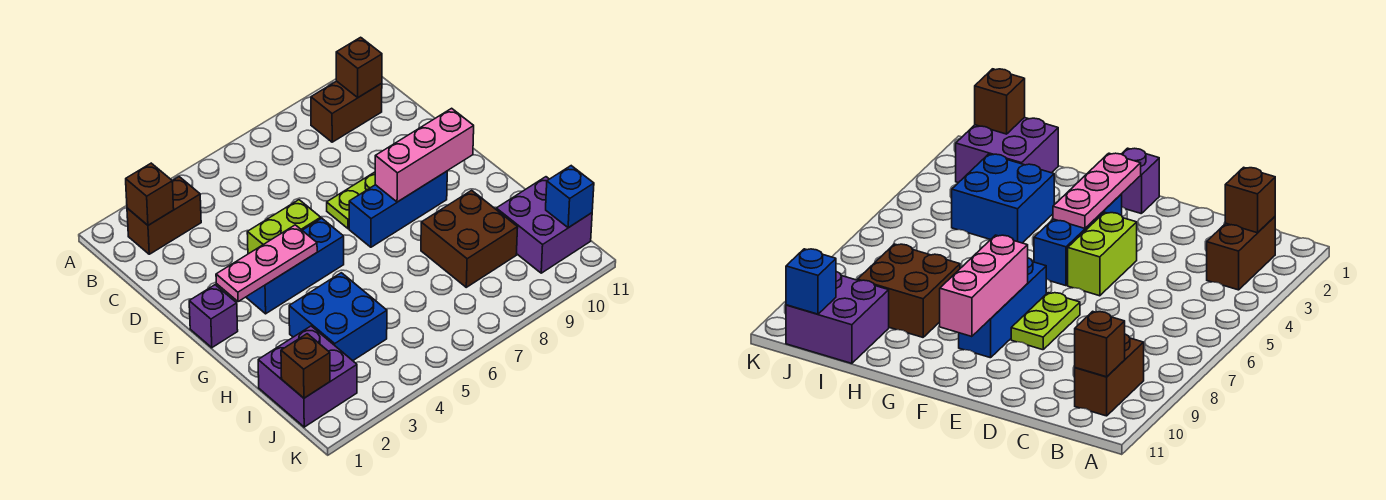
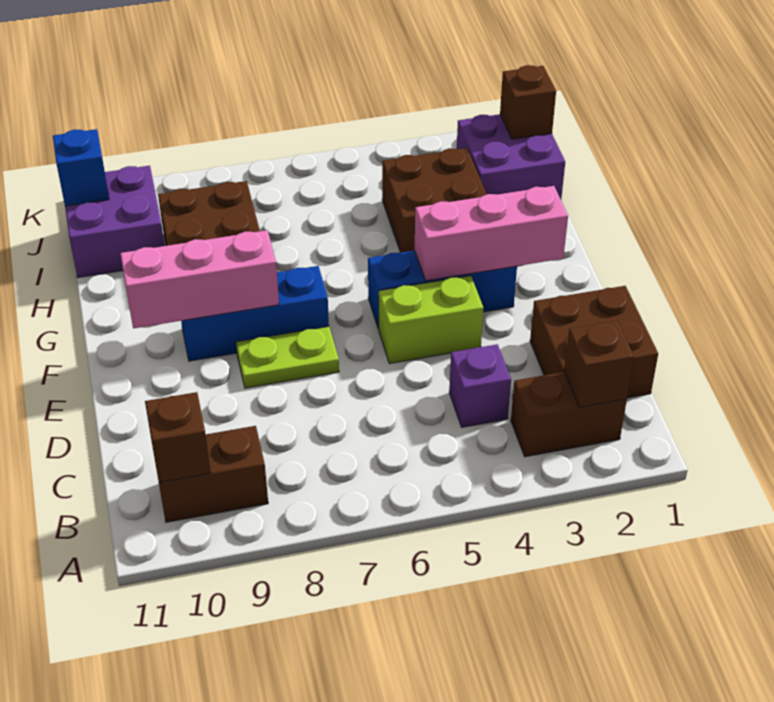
none -> brown brick C1:D2 level 1
purple brick F1 level 1 -> purple brick C4 level 1
pink plate F2:F4 level 2 -> pink brick F2:F4 level 2
blue brick H3:I4 level 1 -> brown brick H3:I4 level 1

